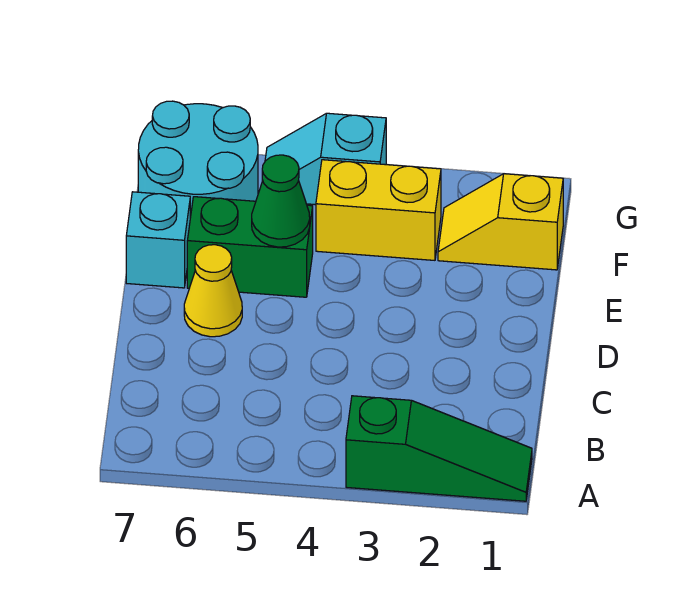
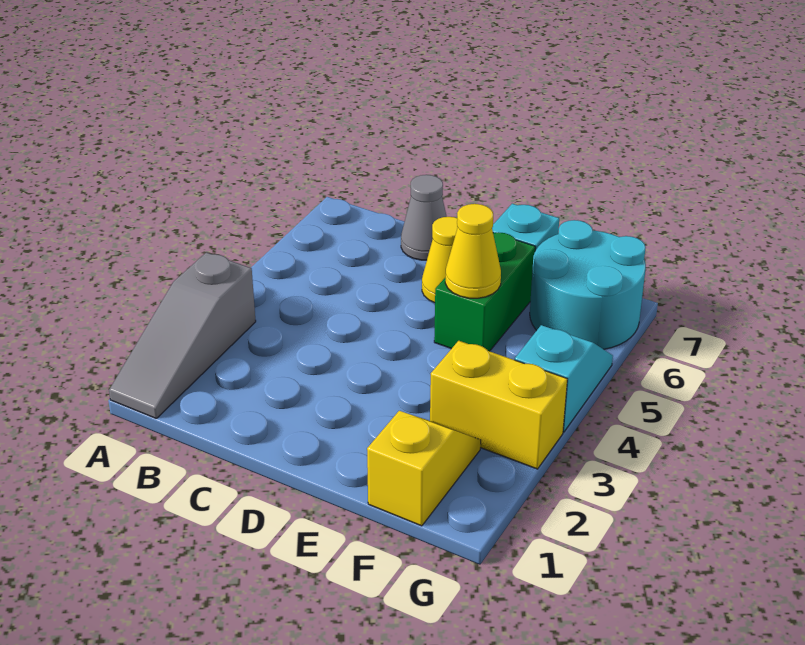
green slope A1:A3 level 1 top 3 -> grey slope A1:A3 level 1 top 3
none -> grey cone C7 level 1
green cone E5 level 2 -> yellow cone E5 level 2
yellow brick F3:F4 level 1 -> yellow brick F3:G3 level 1

